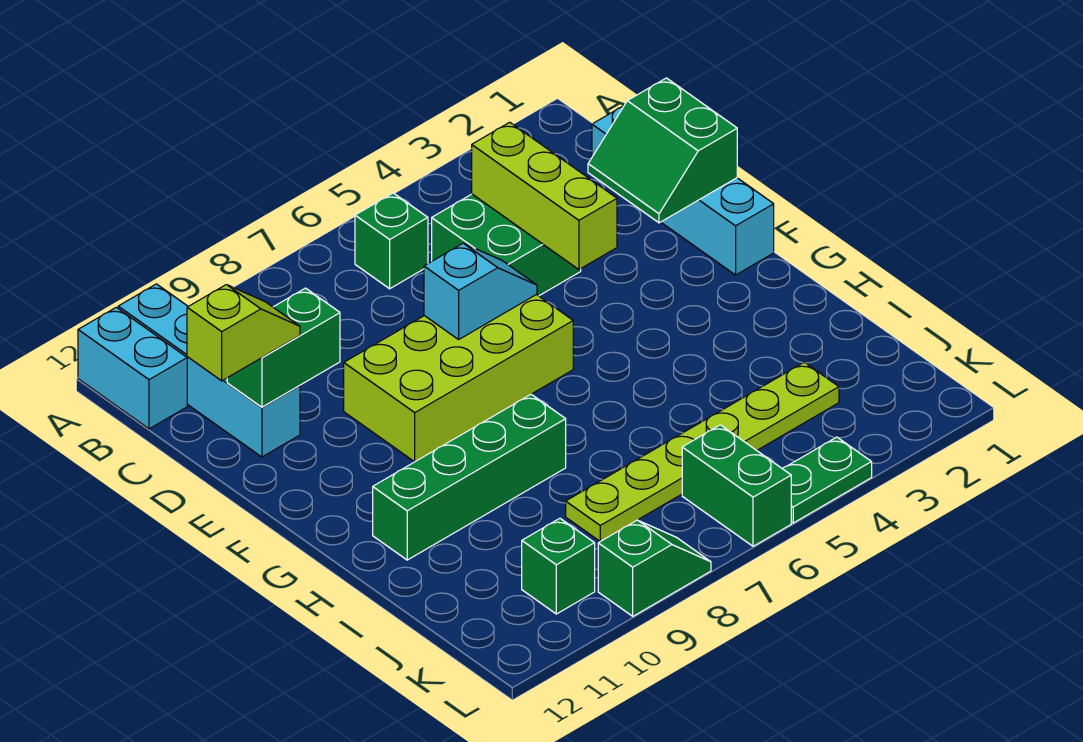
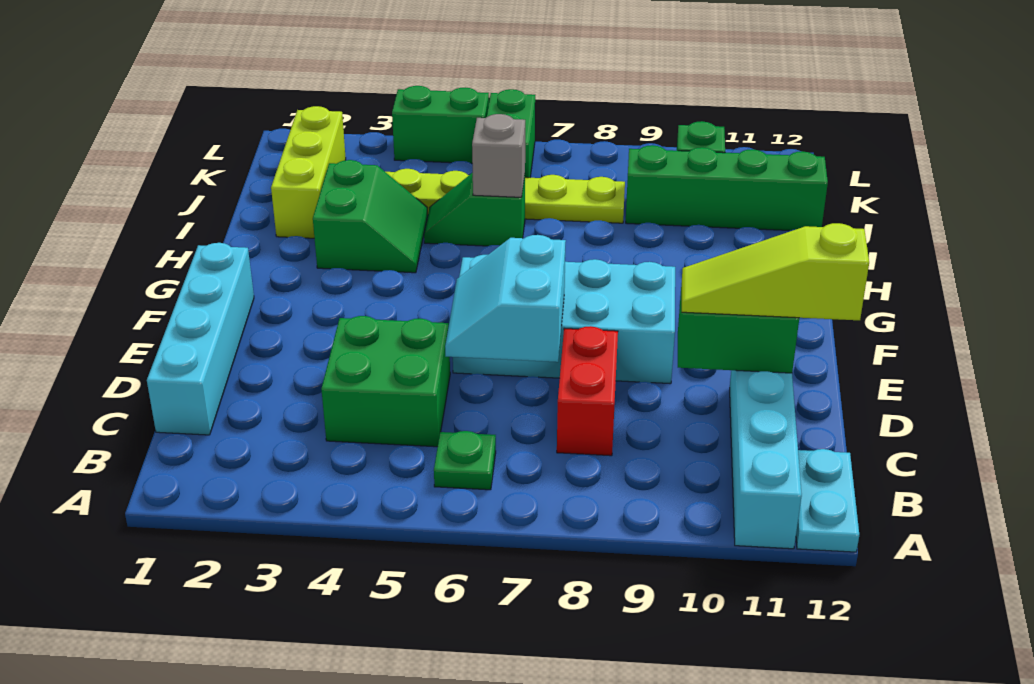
cyan brick A12:B12 level 1 -> cyan plate A12:B12 level 1
green brick B6 level 1 -> green plate B6 level 1
lime brick C4:E4 level 2 -> lime brick I2:K2 level 1
none -> red brick C8:D8 level 1
green slope D1:E2 level 2 top 1 -> green slope H3:I4 level 1 top 3
lime slope D11:D12 level 3 top 12 -> lime slope D10:D12 level 3 top 12
lime brick E6:F9 level 1 -> cyan brick E6:F9 level 1
cyan slope E6:E7 level 2 top 7 -> cyan slope D6:E7 level 2 top 7
green brick H8:H11 level 1 -> green brick J9:J12 level 1
none -> grey brick I6 level 2
green plate L4:L5 level 1 -> green brick L4:L5 level 1
green slope L8:L9 level 1 top 9 -> green slope I5:I6 level 1 top 6

